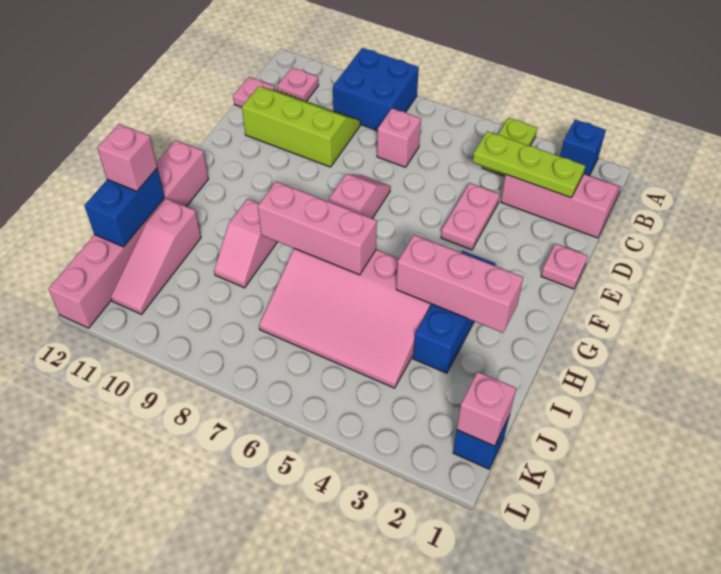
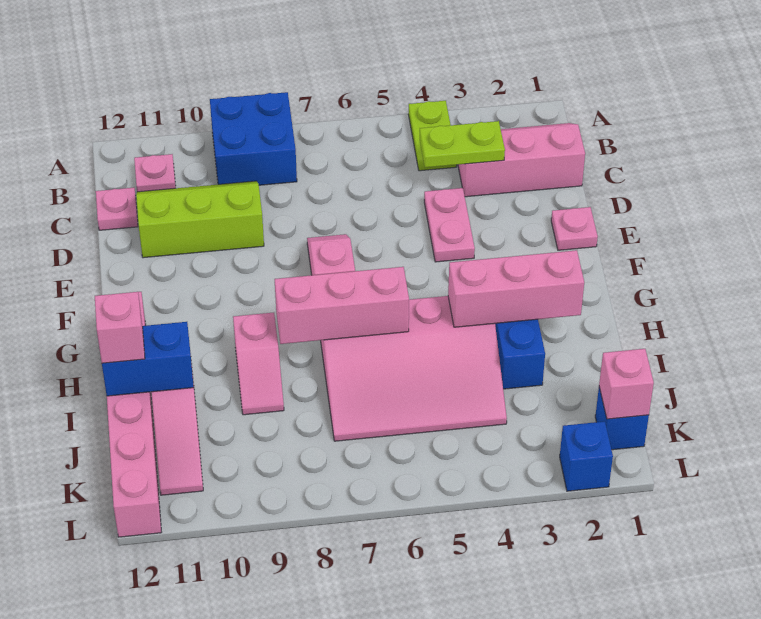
blue brick A2 level 1 -> blue brick L2 level 1
lime plate C2:C4 level 2 -> lime plate C3:C4 level 2
pink brick C7 level 1 -> none
blue brick I12:J12 level 2 -> blue brick I11:I12 level 2

